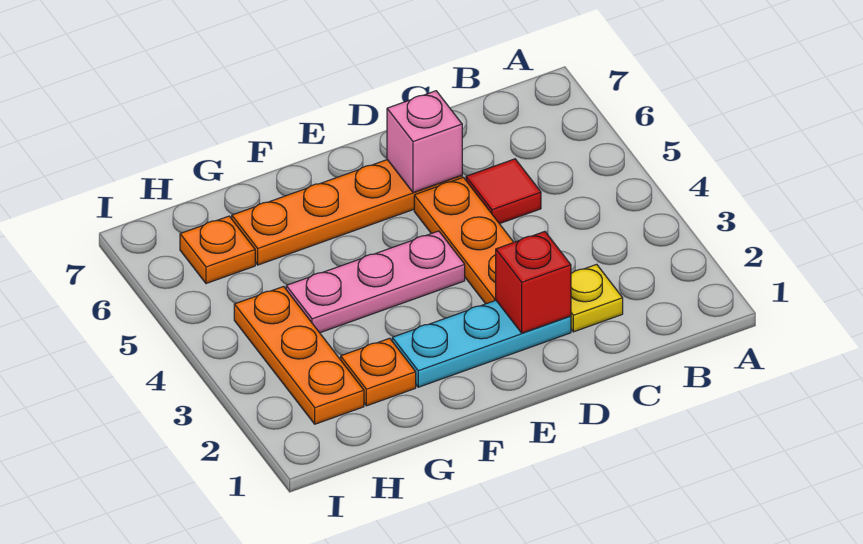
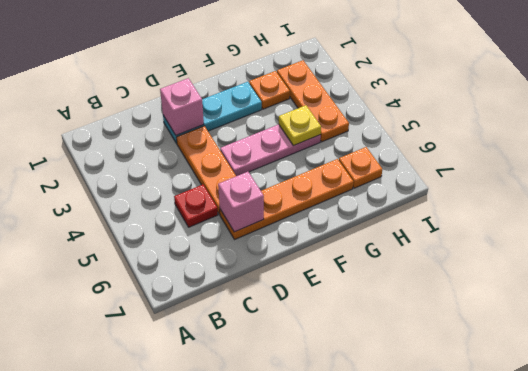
yellow plate C2 level 1 -> yellow plate G4 level 2
red tile C5 level 1 -> red plate C5 level 1
red brick D2 level 2 -> pink brick D2 level 2

